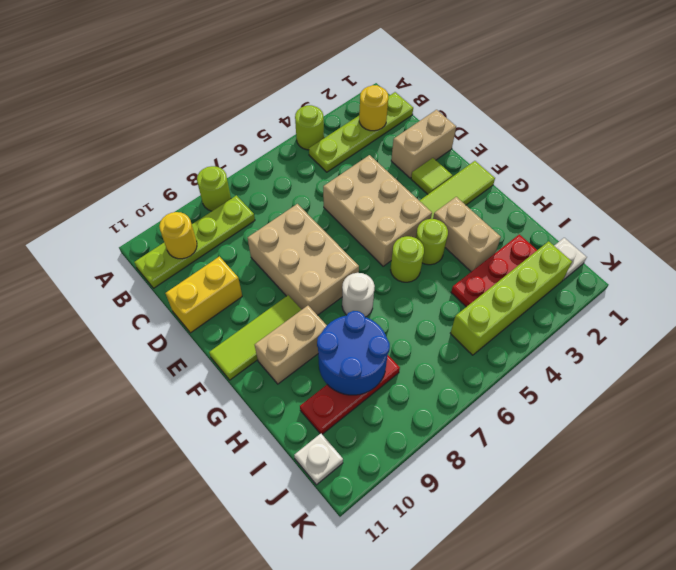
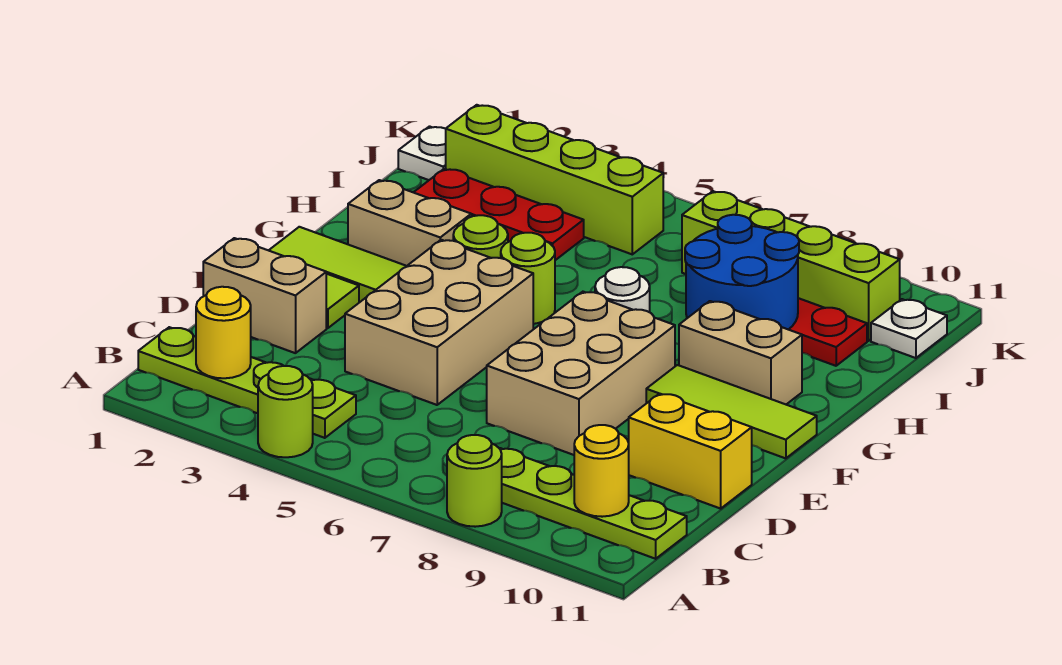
tan brick G3:H3 level 1 -> tan brick G2:G3 level 1
none -> lime brick J7:J10 level 1

